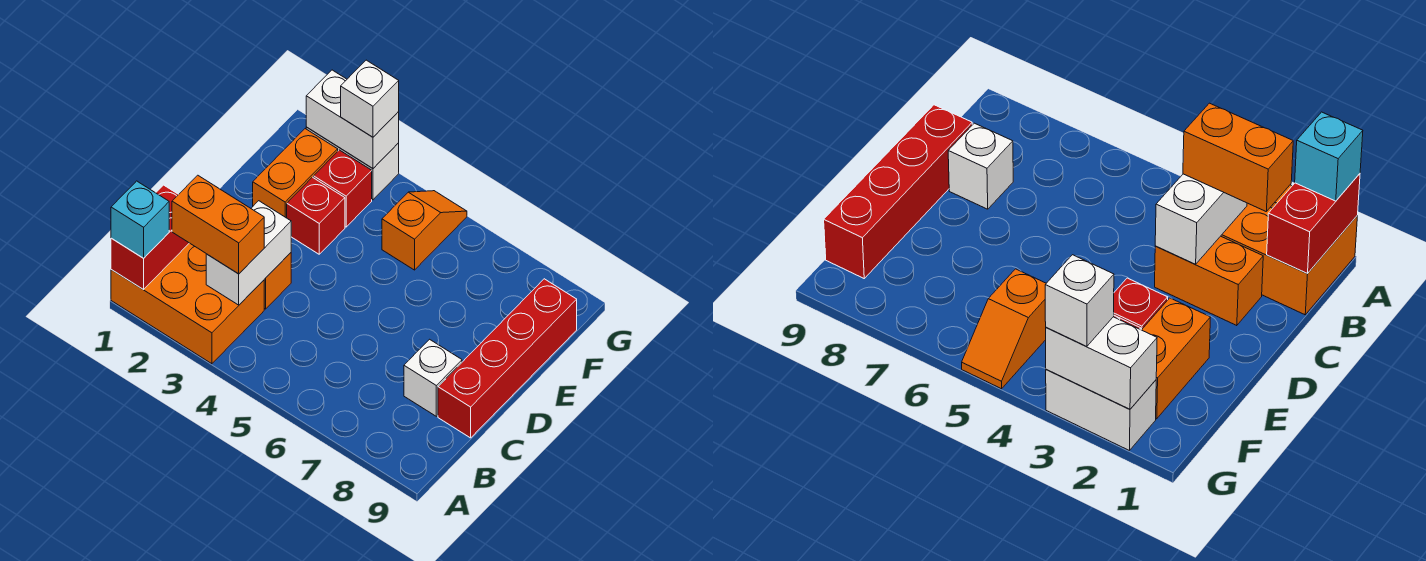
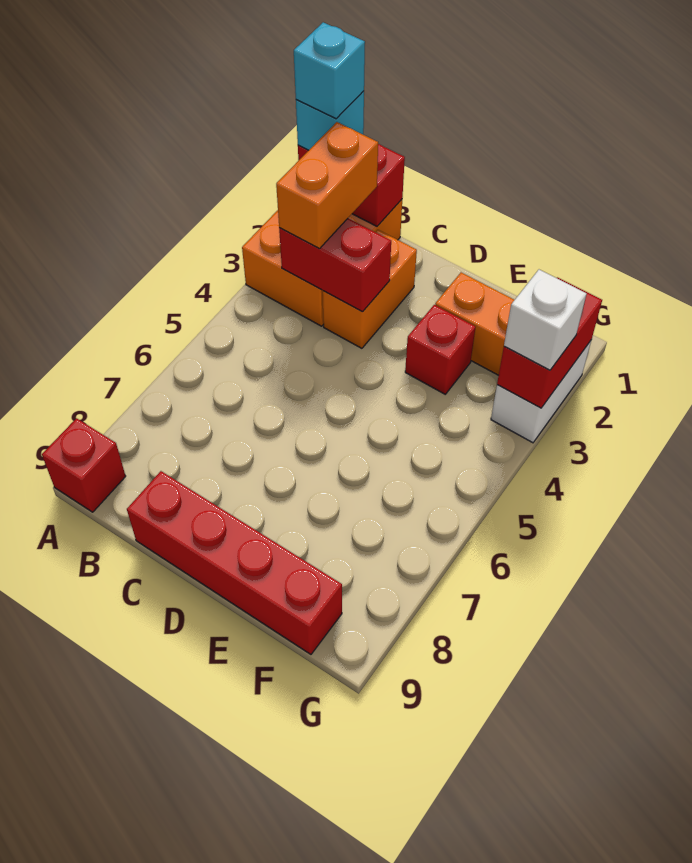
none -> cyan brick A1 level 4
white brick B3:C3 level 2 -> red brick B3:C3 level 2
white brick C8 level 1 -> none
red brick F3 level 1 -> red brick A9 level 1
orange slope F5:G5 level 1 top F -> none
white brick G2:G3 level 2 -> red brick G2:G3 level 2

